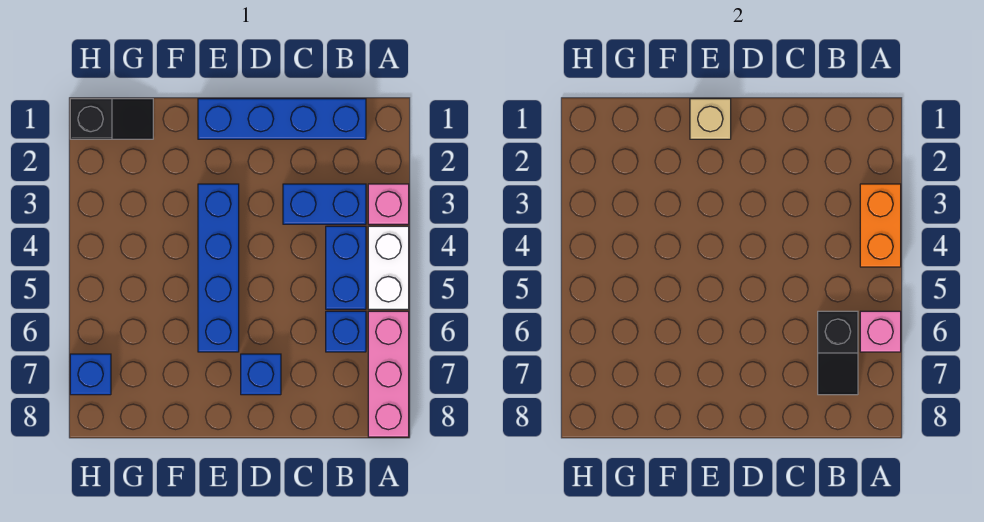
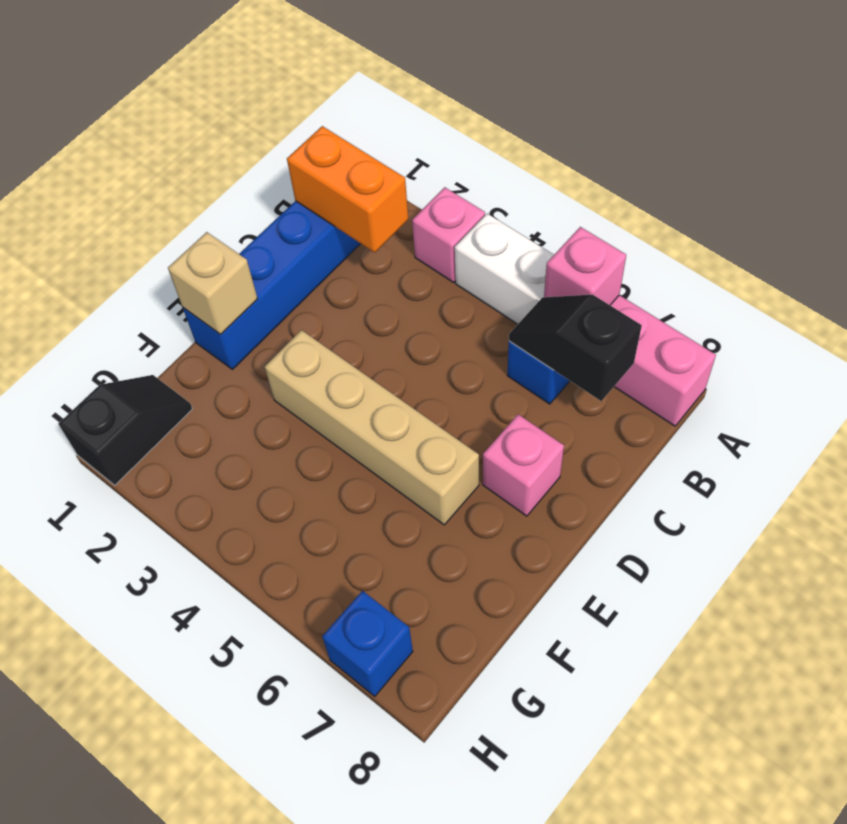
orange brick A3:A4 level 2 -> orange brick B1:B2 level 2
blue brick B3:C3 level 1 -> none
blue brick B4:B5 level 1 -> none
black slope B6:B7 level 2 top 6 -> black slope B6:B7 level 2 top 7
blue brick D7 level 1 -> pink brick D7 level 1
blue brick E3:E6 level 1 -> tan brick E3:E6 level 1

